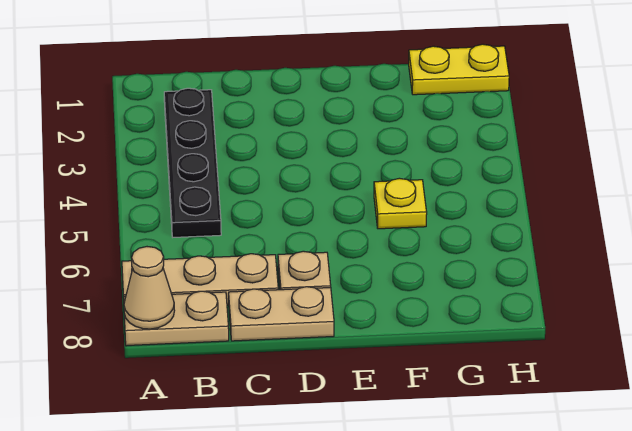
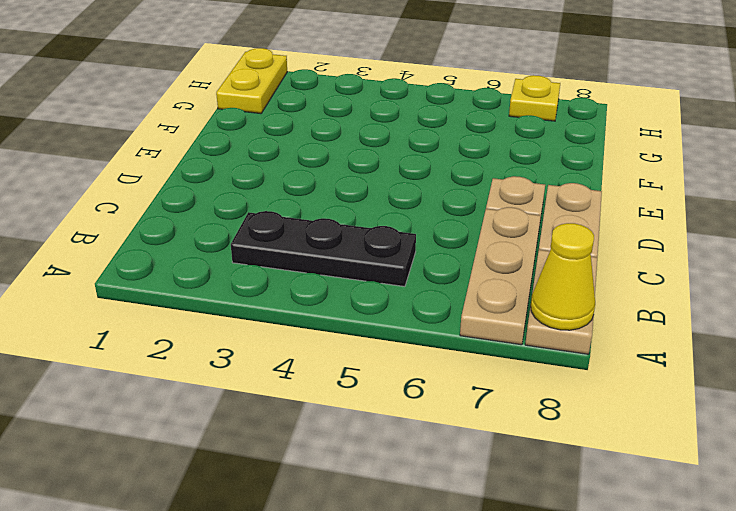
tan cone A8 level 2 -> yellow cone A8 level 2
black plate B2:B5 level 1 -> black plate B3:B5 level 1
yellow plate F5 level 1 -> yellow plate H7 level 1

